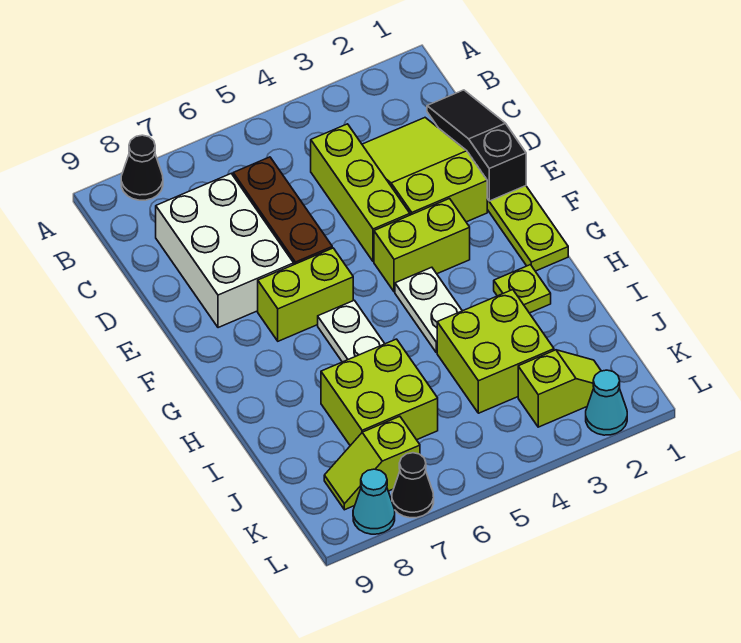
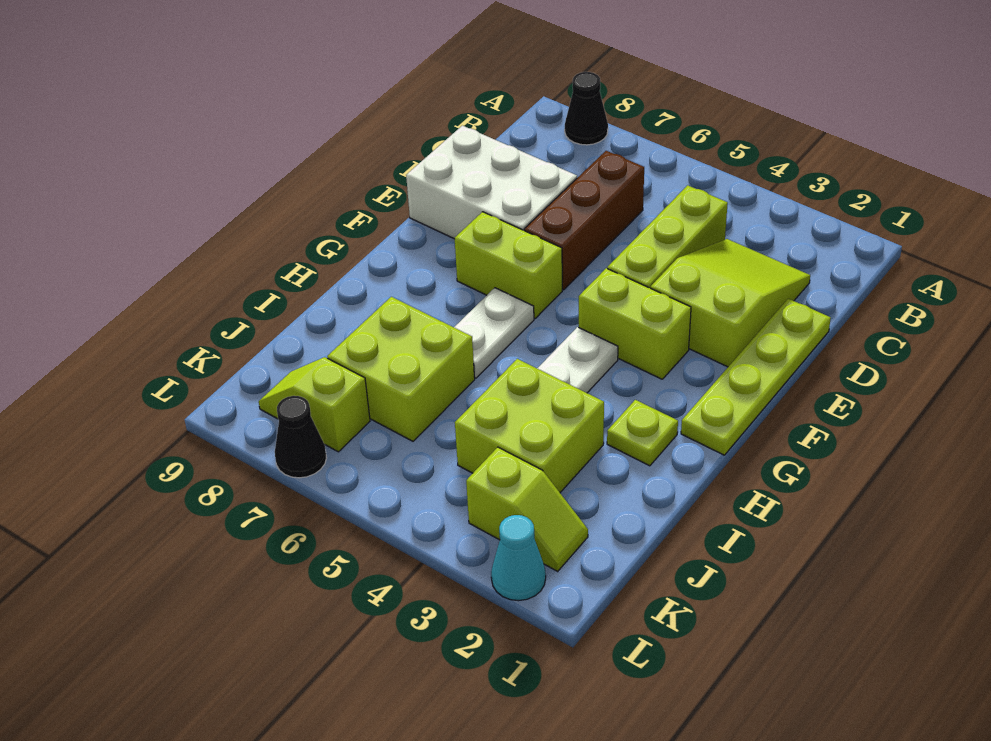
black slope C1:E1 level 2 top E -> none
white brick C7:E8 level 1 -> white brick D7:E9 level 1
cyan cone L8 level 1 -> none

